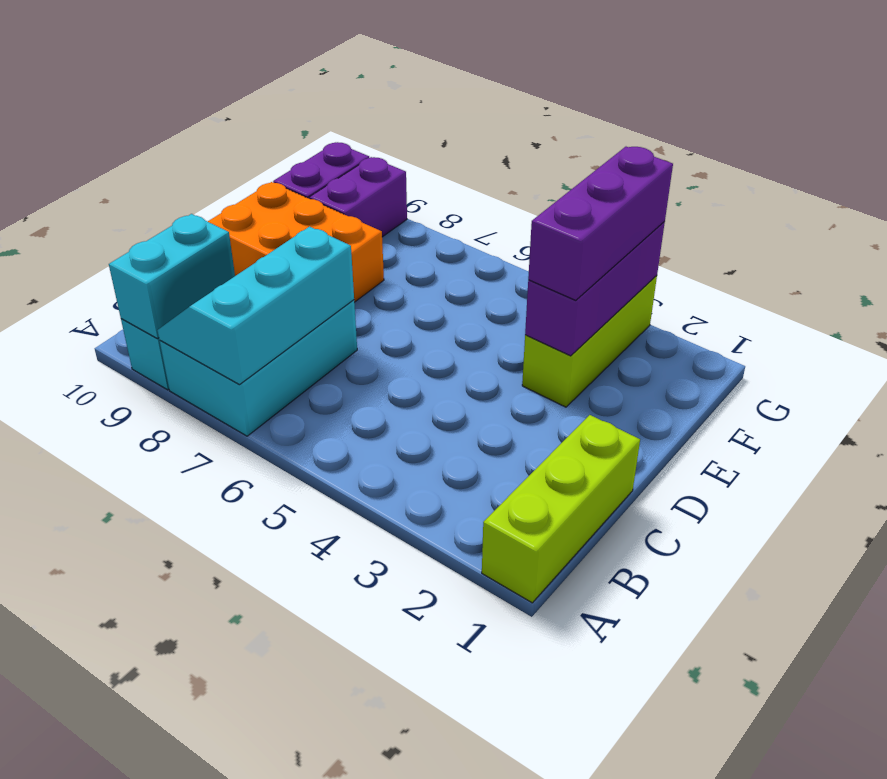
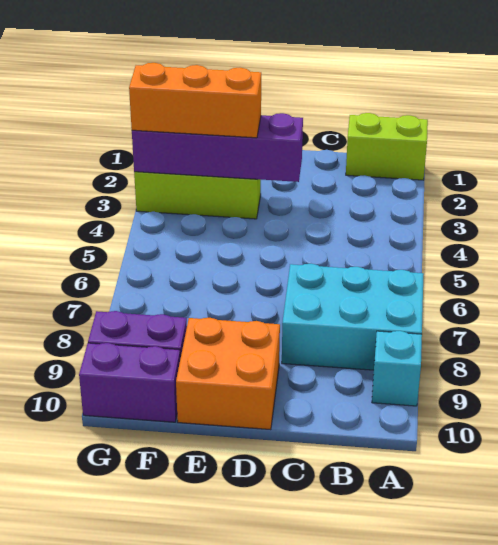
lime brick A1:C1 level 1 -> lime brick A1:B1 level 1
cyan slope A7:C8 level 2 top 7 -> none
cyan brick A9:B9 level 2 -> none
orange brick D8:E10 level 1 -> orange brick D9:E10 level 1
purple brick E3:G3 level 2 -> purple brick D3:G3 level 2
purple brick E3:G3 level 3 -> orange brick E3:G3 level 3

